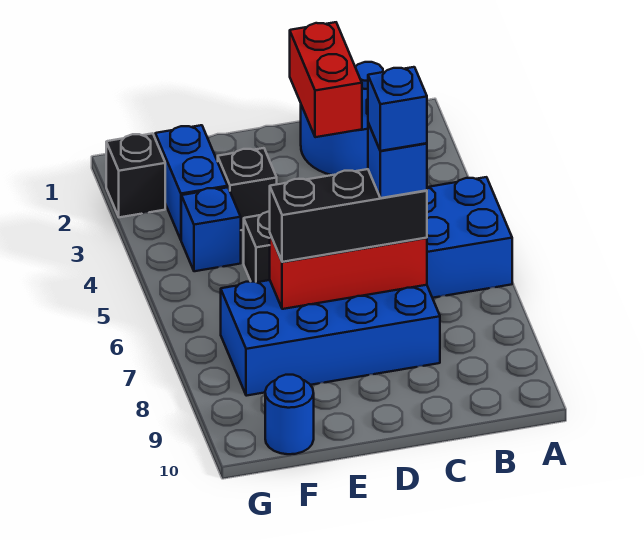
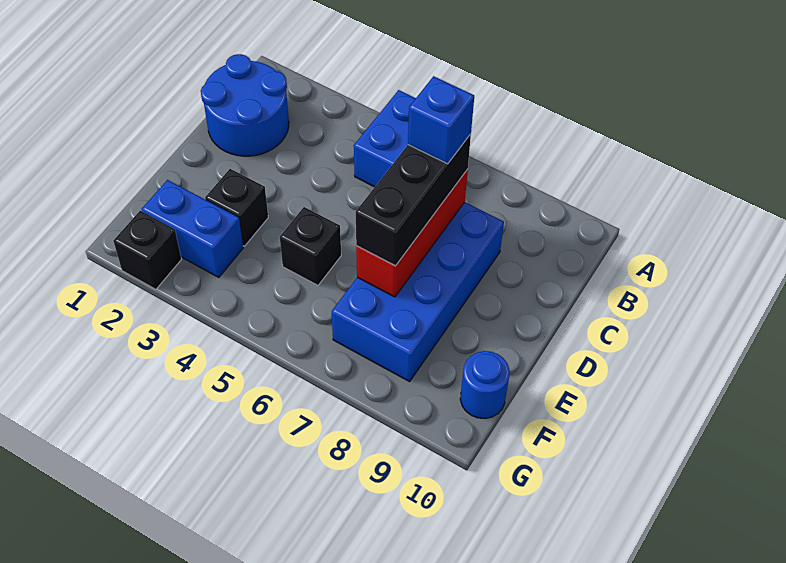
red brick C1:C2 level 2 -> none
blue brick C7 level 5 -> none
blue brick F4 level 1 -> none

